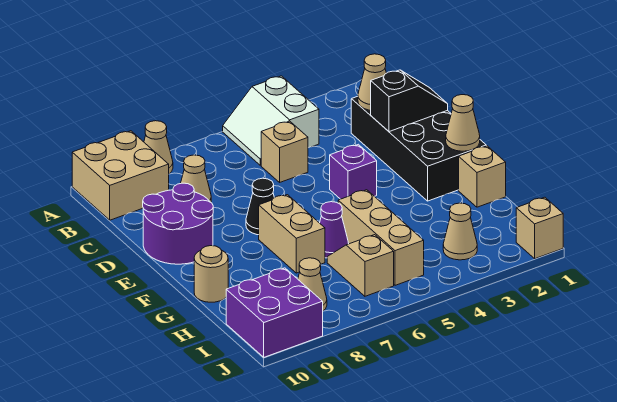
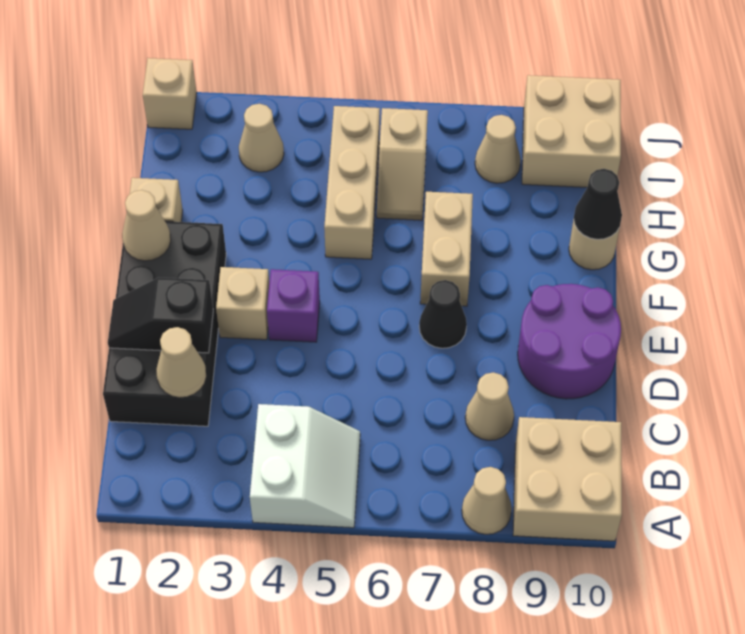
tan brick C5 level 1 -> tan brick E3 level 1
purple cone G6 level 1 -> none
none -> black cone G10 level 2
purple brick I9:J10 level 1 -> tan brick I9:J10 level 1

